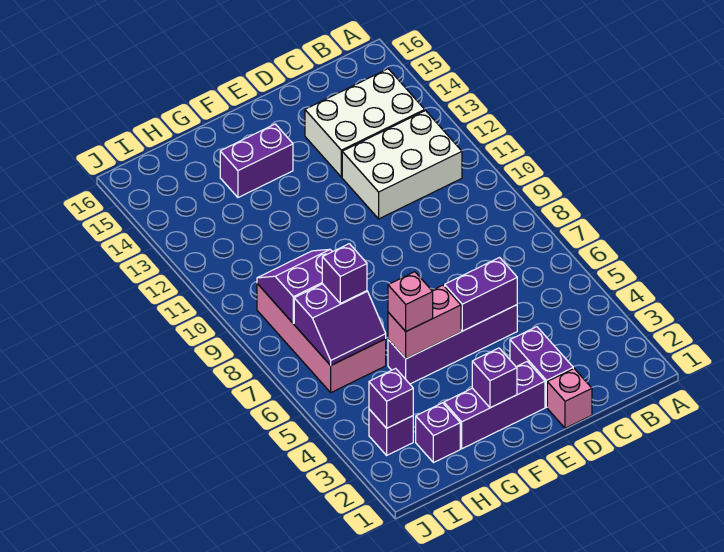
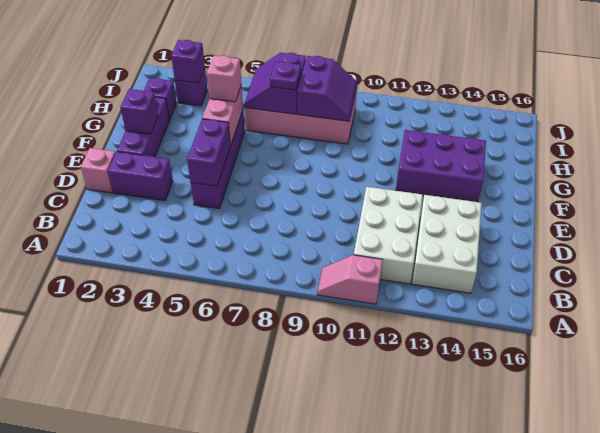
none -> pink slope A10:A11 level 1 top 11
purple brick F14:G14 level 1 -> purple brick F12:G14 level 1
purple brick H7 level 3 -> purple plate H7 level 3

